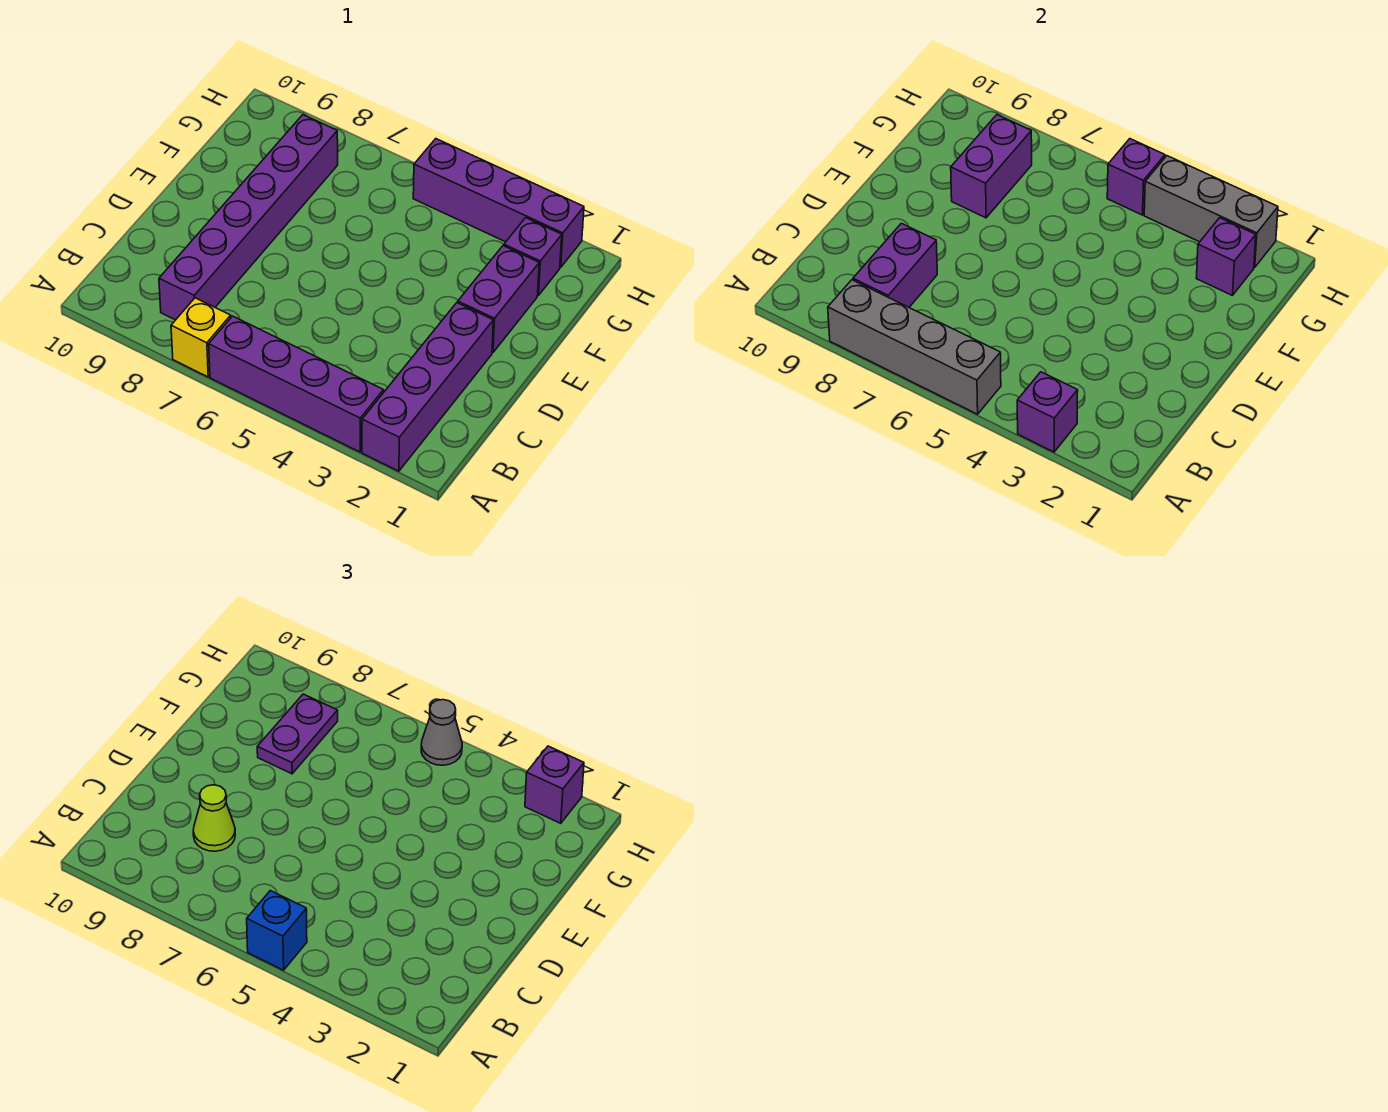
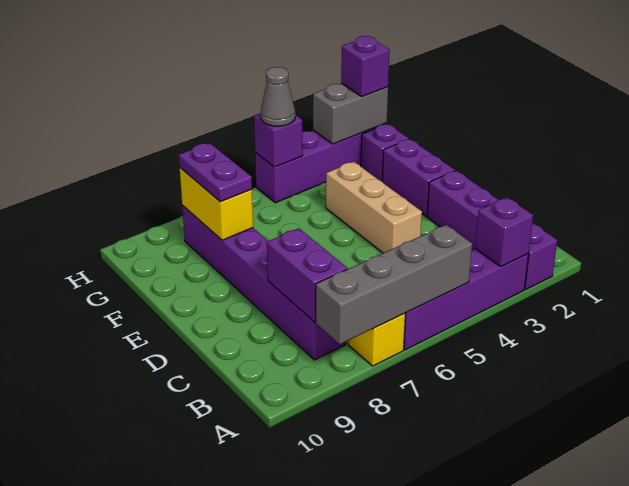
blue brick A5 level 3 -> none
lime cone C8 level 3 -> none
none -> tan brick D4:F4 level 1
purple brick F8:G8 level 2 -> yellow brick F8:G8 level 2
purple brick G2 level 2 -> none
grey brick H2:H4 level 2 -> grey brick H2:H3 level 2

